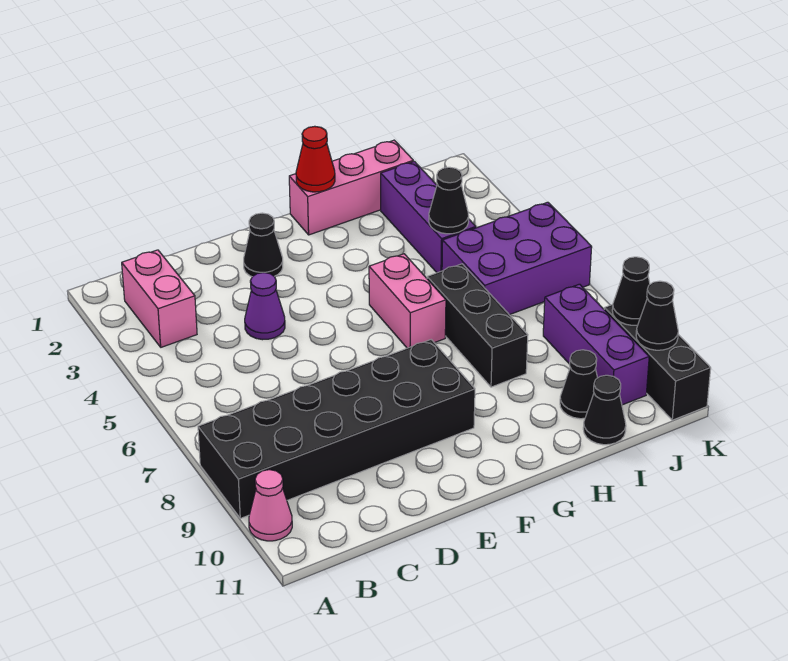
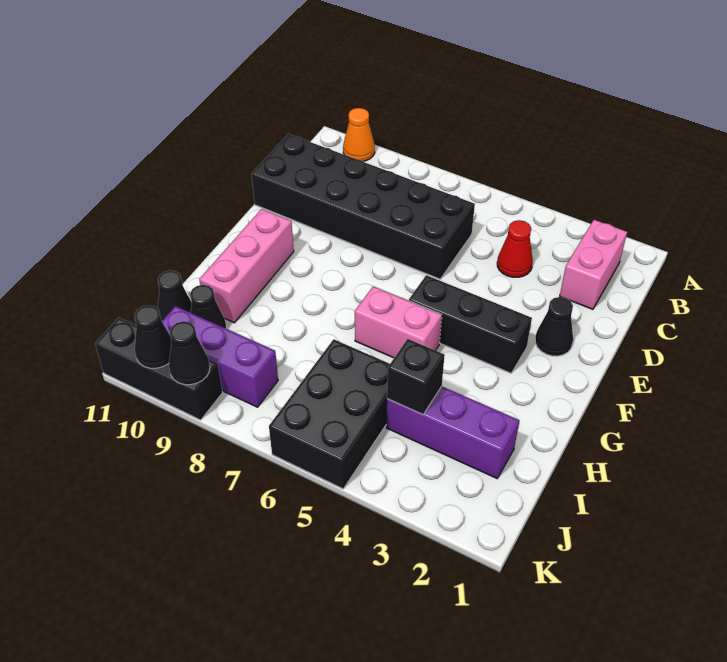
black brick A8:F9 level 1 -> black brick C6:D11 level 1
pink cone A10 level 1 -> orange cone A10 level 1
pink brick B2:B3 level 1 -> pink brick B2:C2 level 1
purple cone D4 level 1 -> none
pink brick G1:I1 level 1 -> pink brick F10:H10 level 1
red cone G1 level 2 -> red cone C4 level 1
black brick H6:H8 level 1 -> black brick F3:F5 level 1
black cone I4 level 2 -> black brick I4 level 2
purple brick I5:K6 level 1 -> black brick I5:K6 level 1

